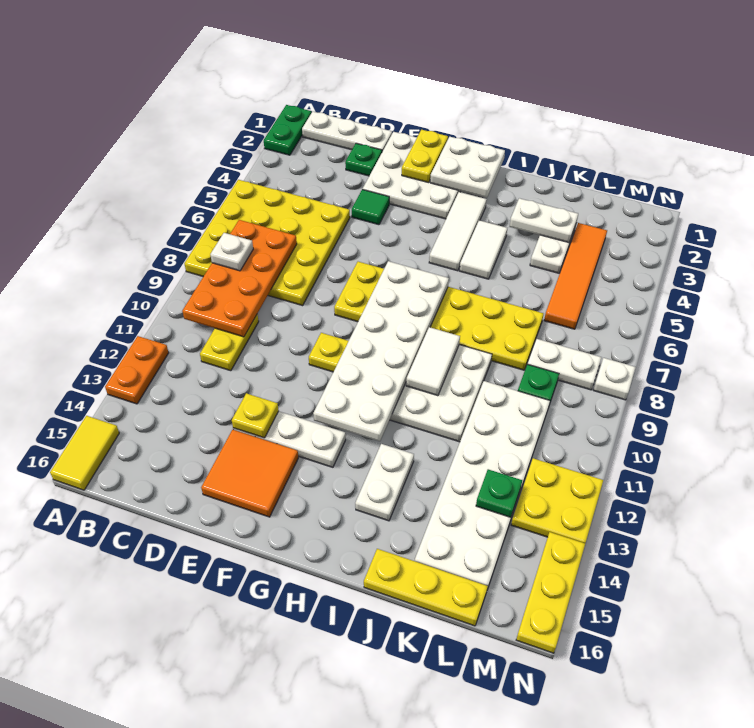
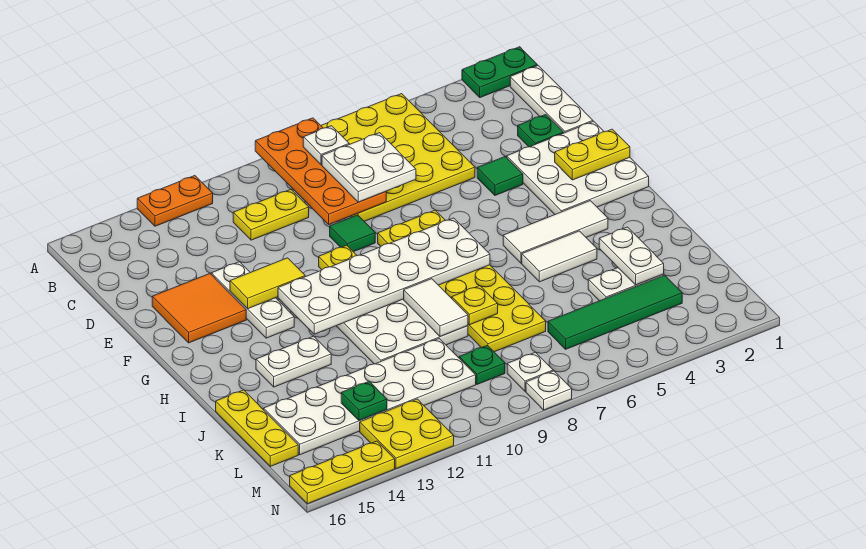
yellow tile A15:A16 level 1 -> yellow tile F12:F13 level 2
orange plate B7:C10 level 2 -> orange plate A8:D9 level 2
none -> green tile E9 level 1
yellow plate E13 level 2 -> yellow plate J8 level 2
white plate G1:H2 level 2 -> white plate C7:D8 level 3
white tile I9:I10 level 2 -> white tile I9:J9 level 2
orange tile L3:L6 level 1 -> green tile L3:L6 level 1
white plate L8:M8 level 1 -> white plate M8 level 1

